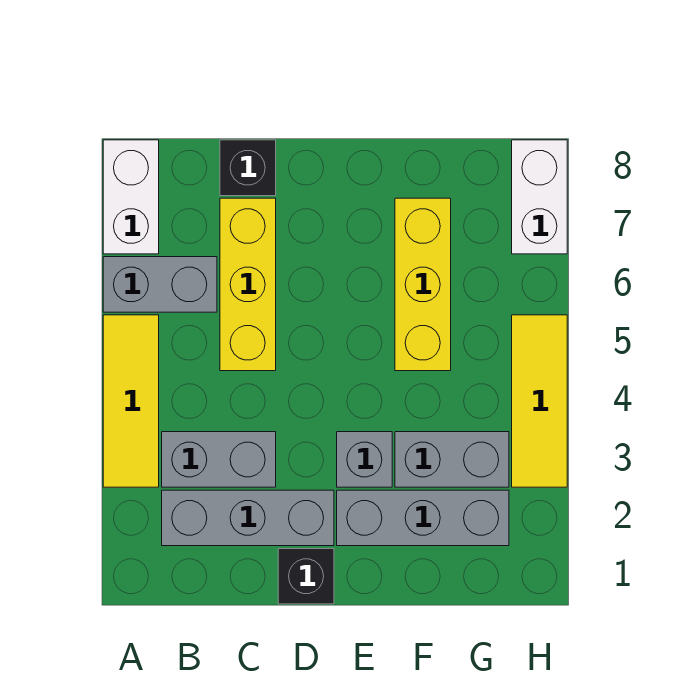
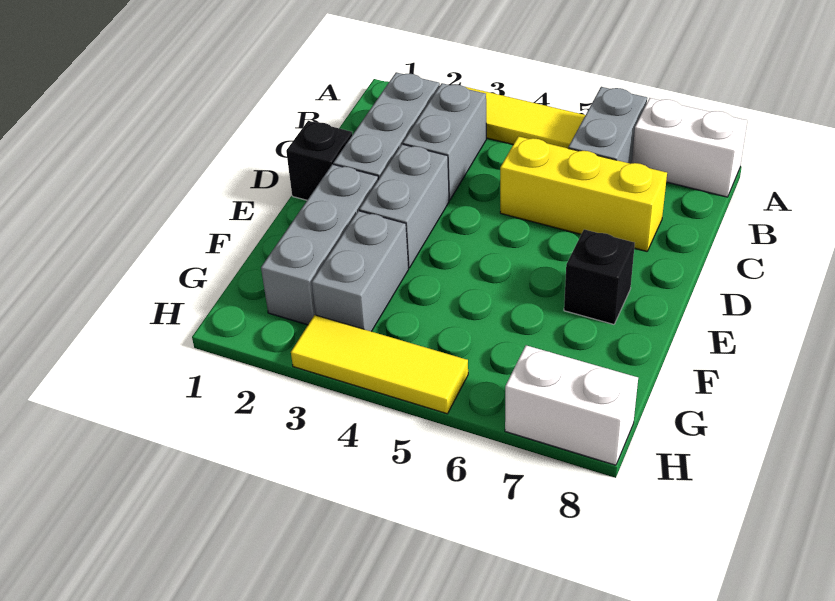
black brick C8 level 1 -> black brick E7 level 1
grey brick E3 level 1 -> grey brick D3:E3 level 1
yellow brick F5:F7 level 1 -> none

